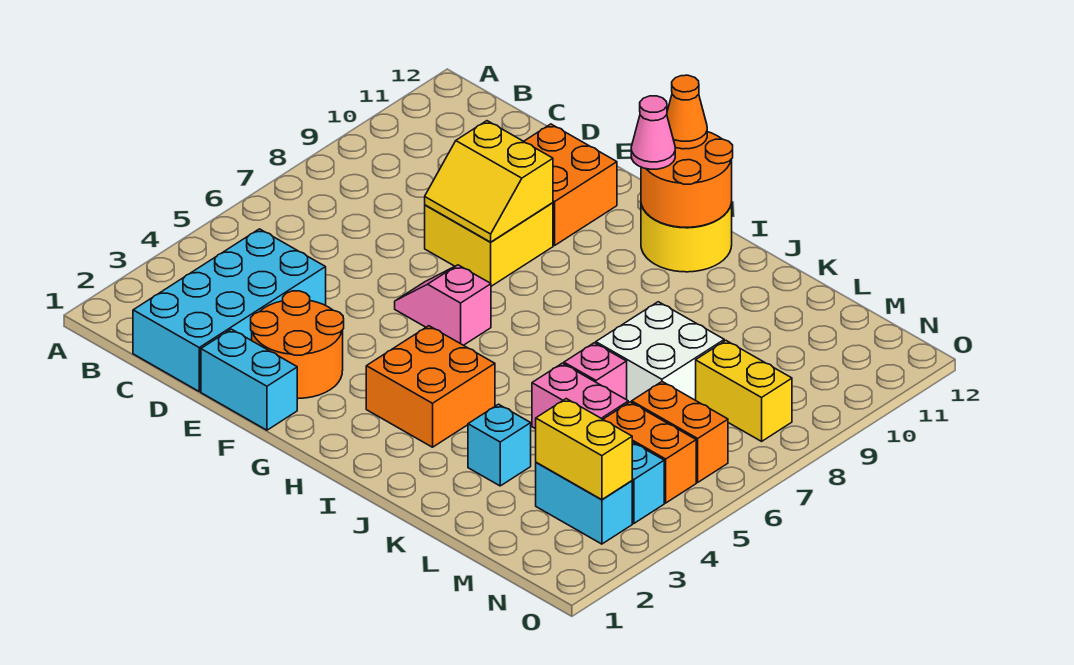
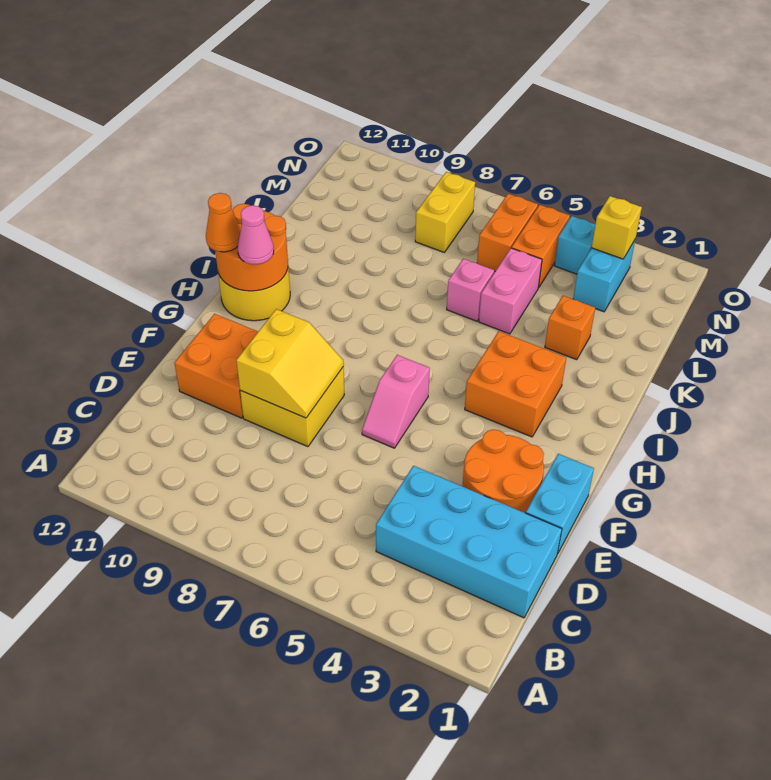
cyan brick K3 level 1 -> orange brick K3 level 1
white brick K7:L8 level 1 -> none
yellow brick M3:N3 level 2 -> yellow brick N3 level 2

